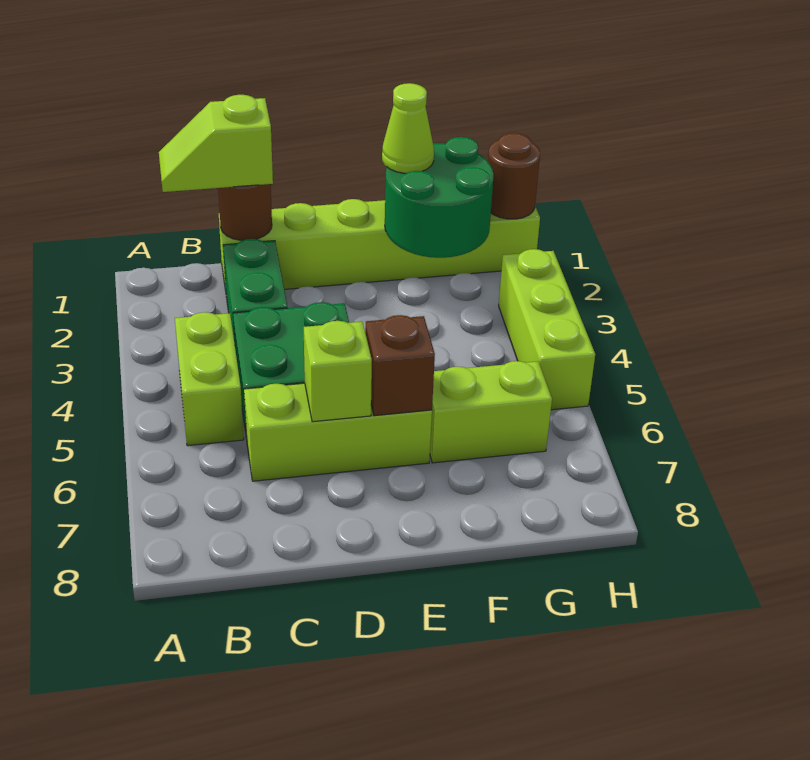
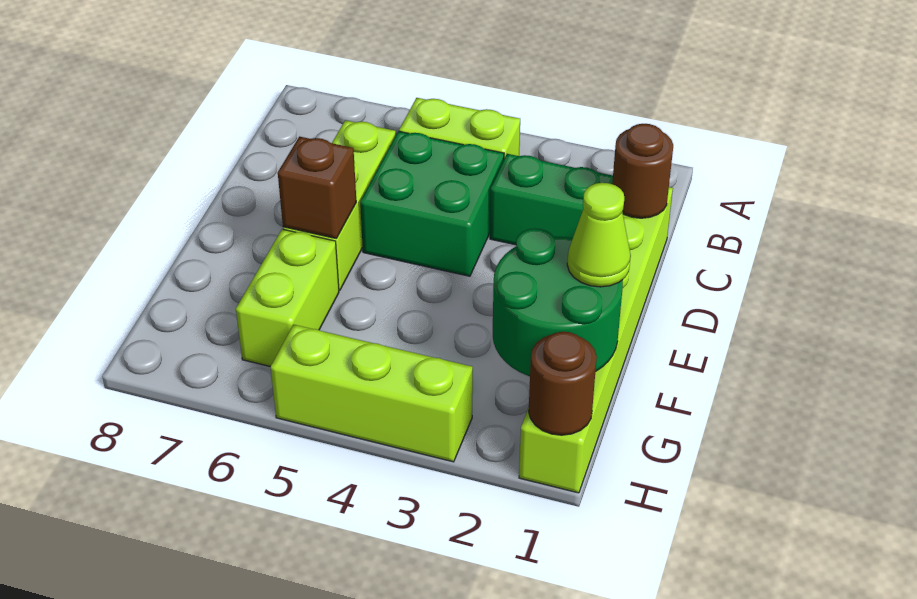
lime slope B1:C1 level 3 top C -> none
lime brick D6 level 2 -> none

